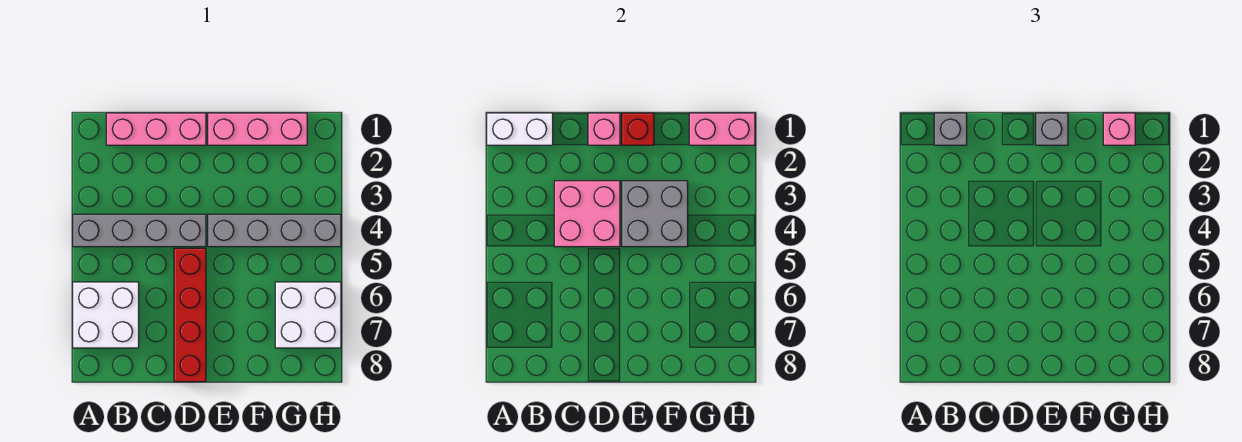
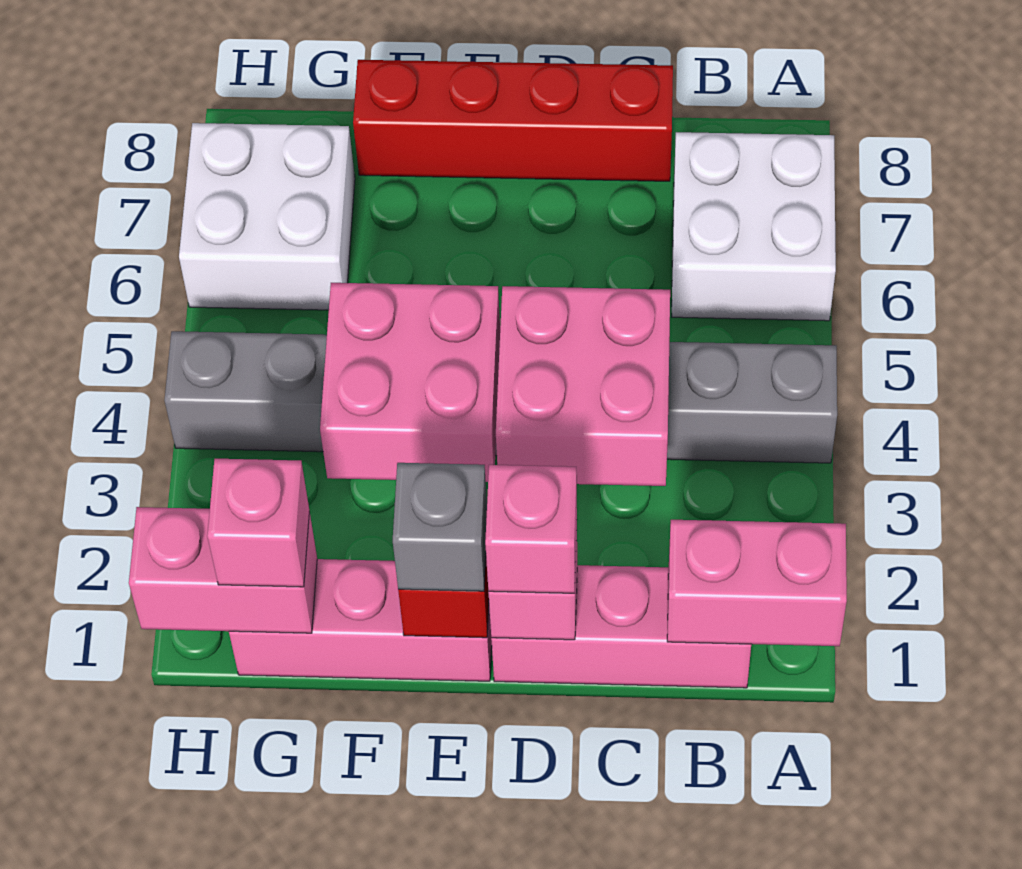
white brick A1:B1 level 2 -> pink brick A1:B1 level 2
grey brick B1 level 3 -> none
none -> pink brick D1 level 3
red brick D5:D8 level 1 -> red brick C8:F8 level 1
grey brick E3:F4 level 2 -> pink brick E3:F4 level 2

